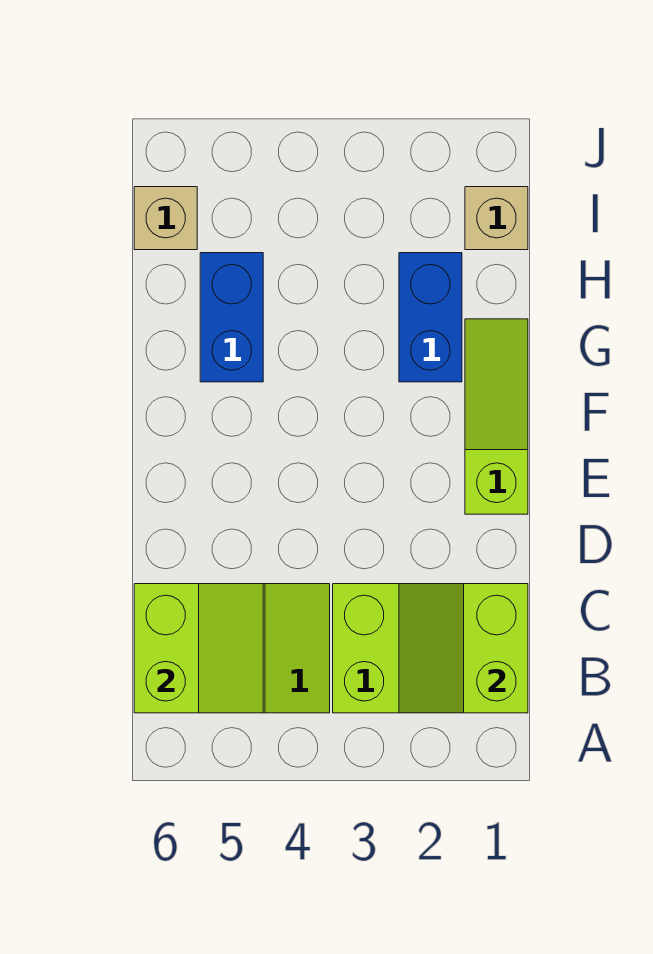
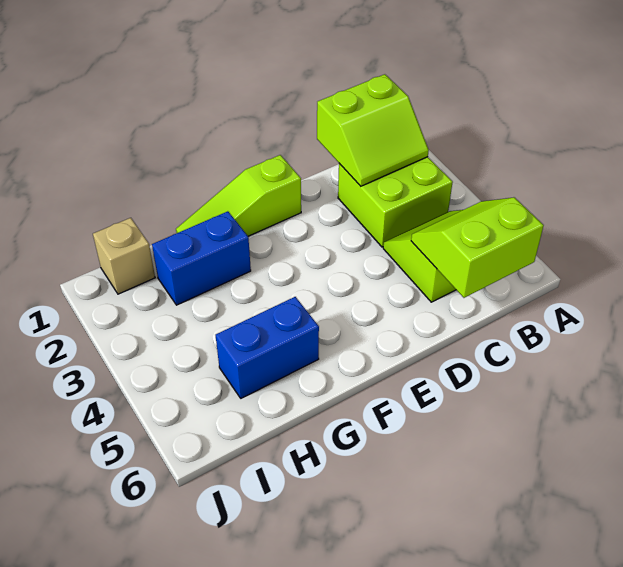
tan brick I6 level 1 -> none

